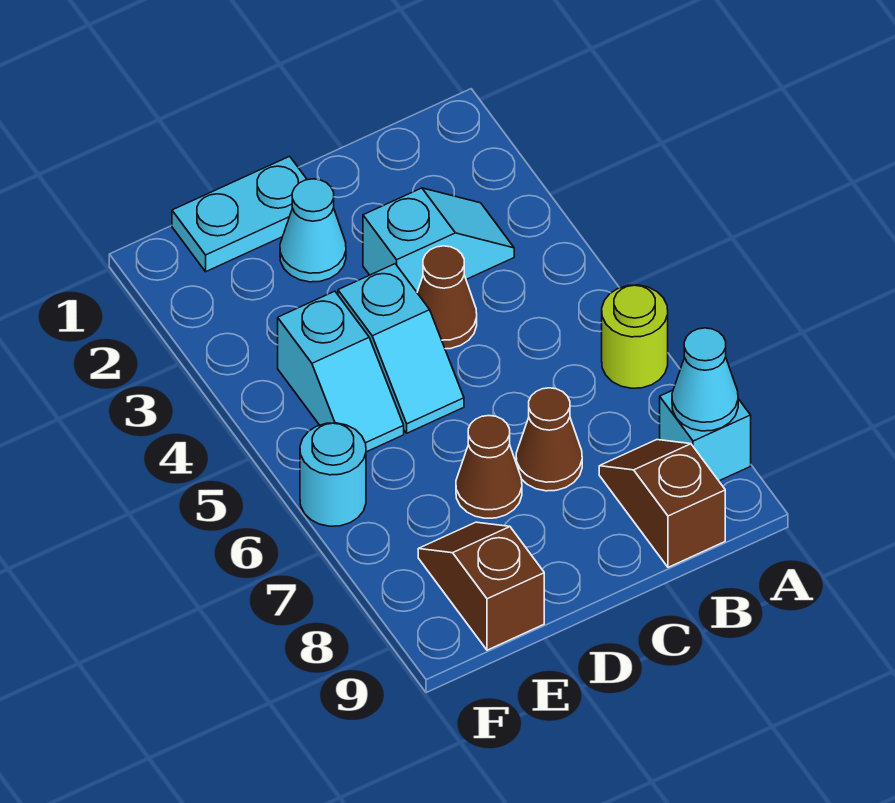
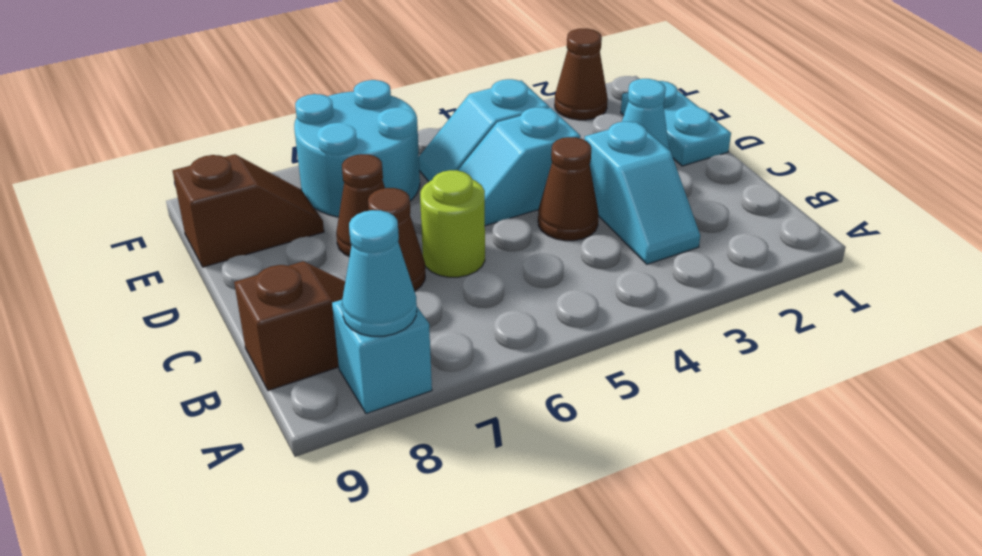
lime round brick A6 level 1 -> lime round brick C6 level 1
none -> brown cone F2 level 1
cyan round brick F6 level 1 -> cyan round brick E6:F7 level 1

